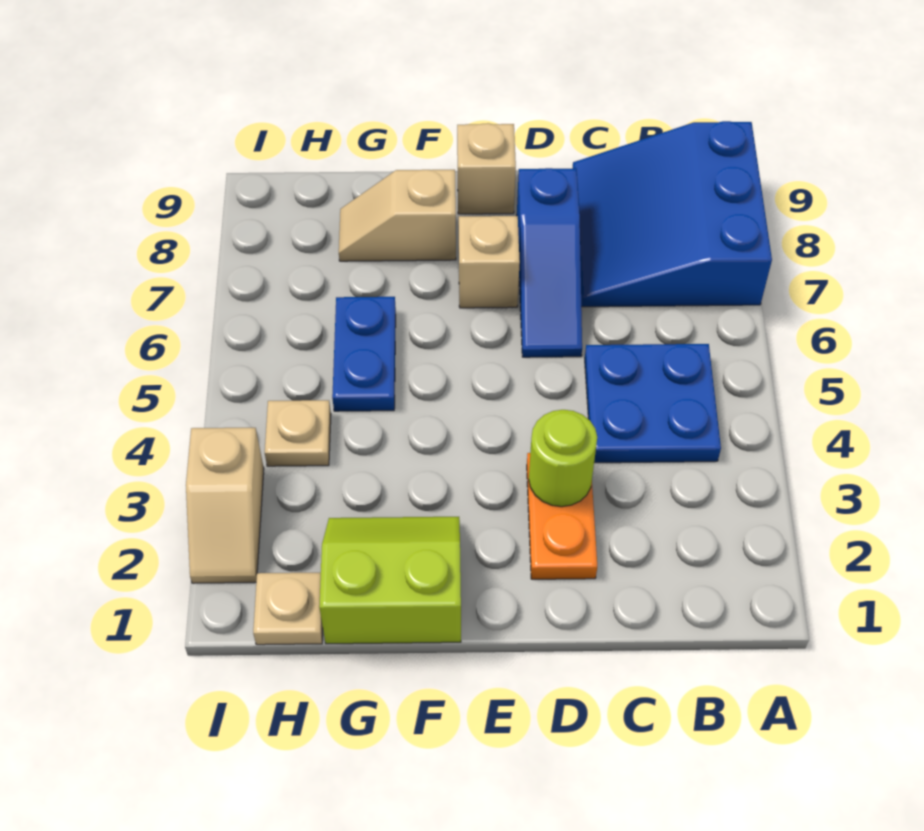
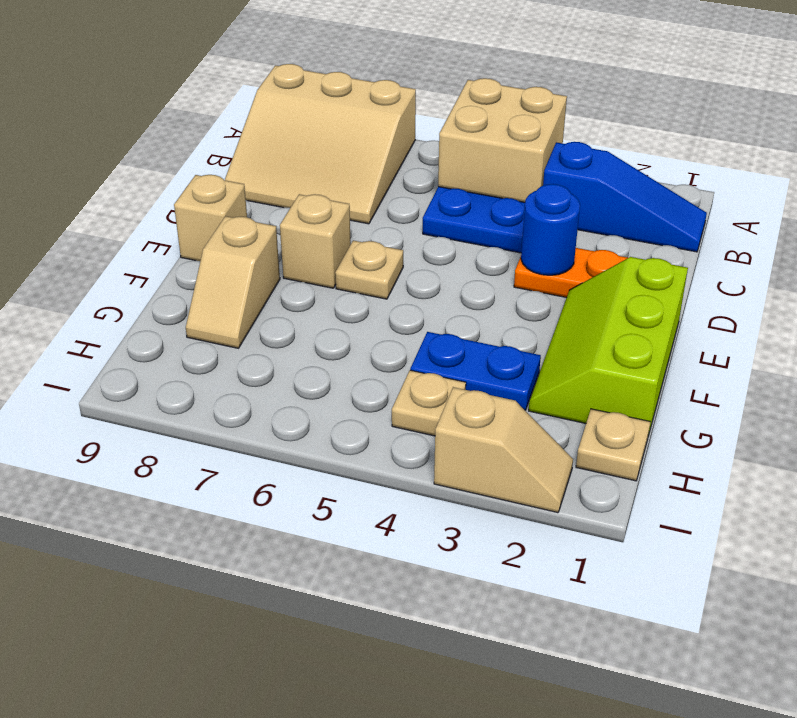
none -> tan brick A4:B5 level 2
blue slope A7:C9 level 1 top A -> tan slope A7:C9 level 1 top A
lime round brick D3 level 2 -> blue round brick D3 level 2
blue slope D6:D8 level 1 top 8 -> blue slope B1:B3 level 1 top 3
none -> tan plate E6 level 1
lime slope F1:G2 level 1 top 1 -> lime slope E1:G2 level 1 top 1
blue plate G5:G6 level 1 -> blue plate G3:G4 level 1

